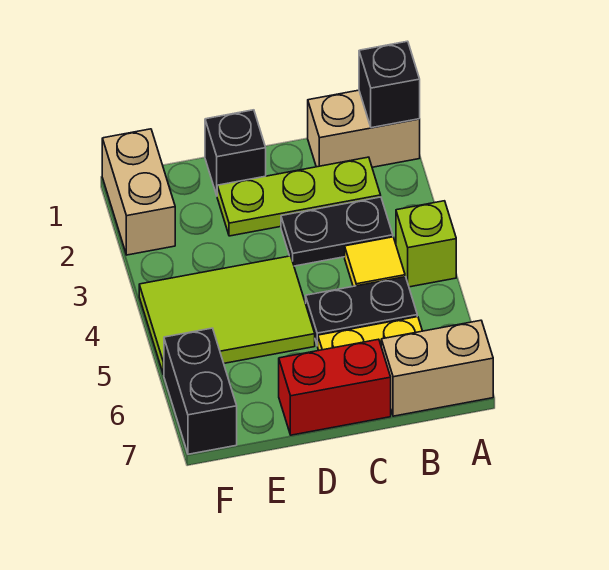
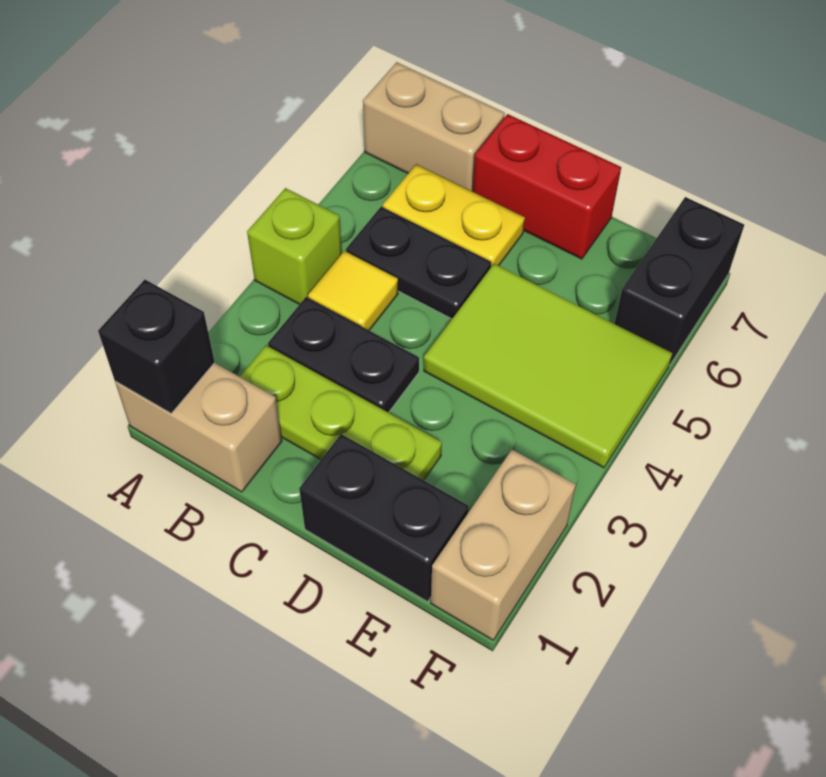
black brick D1 level 1 -> black brick D1:E1 level 1

